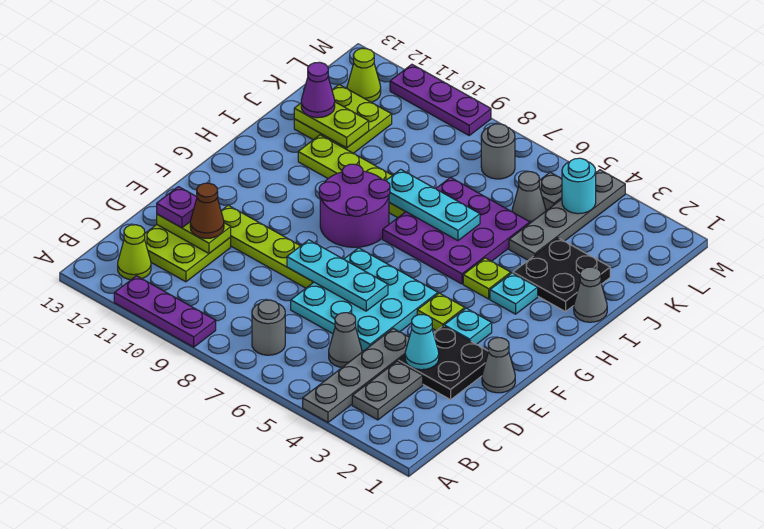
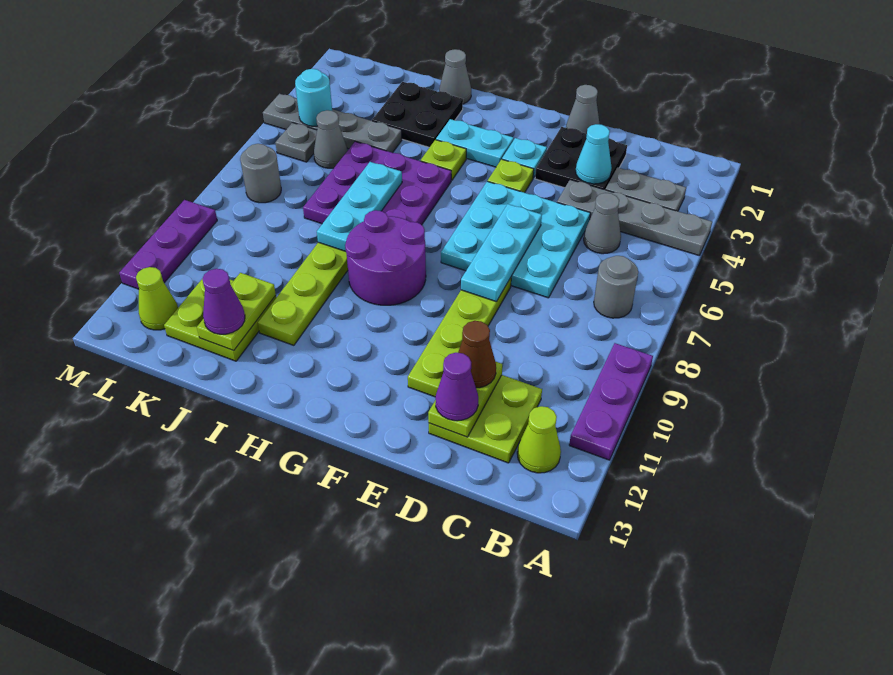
purple plate D12 level 3 -> purple cone D12 level 3
cyan plate H3 level 1 -> cyan plate G3:H3 level 1

